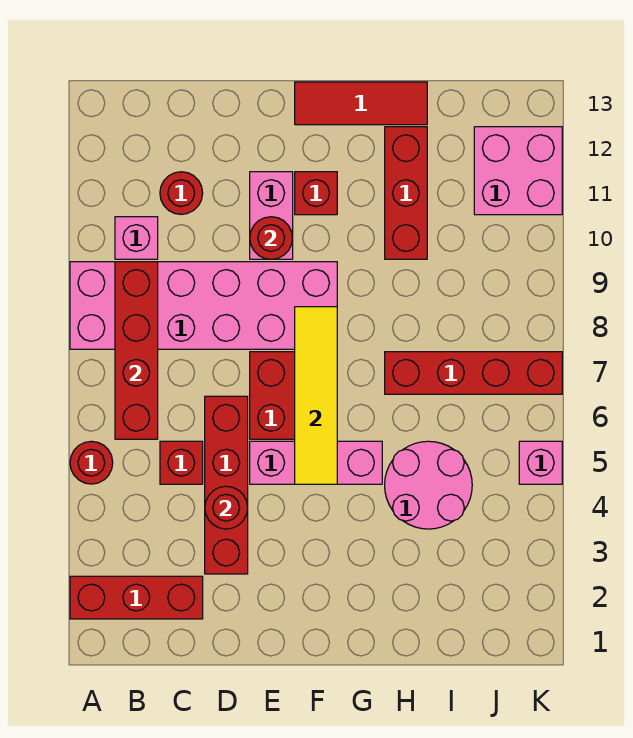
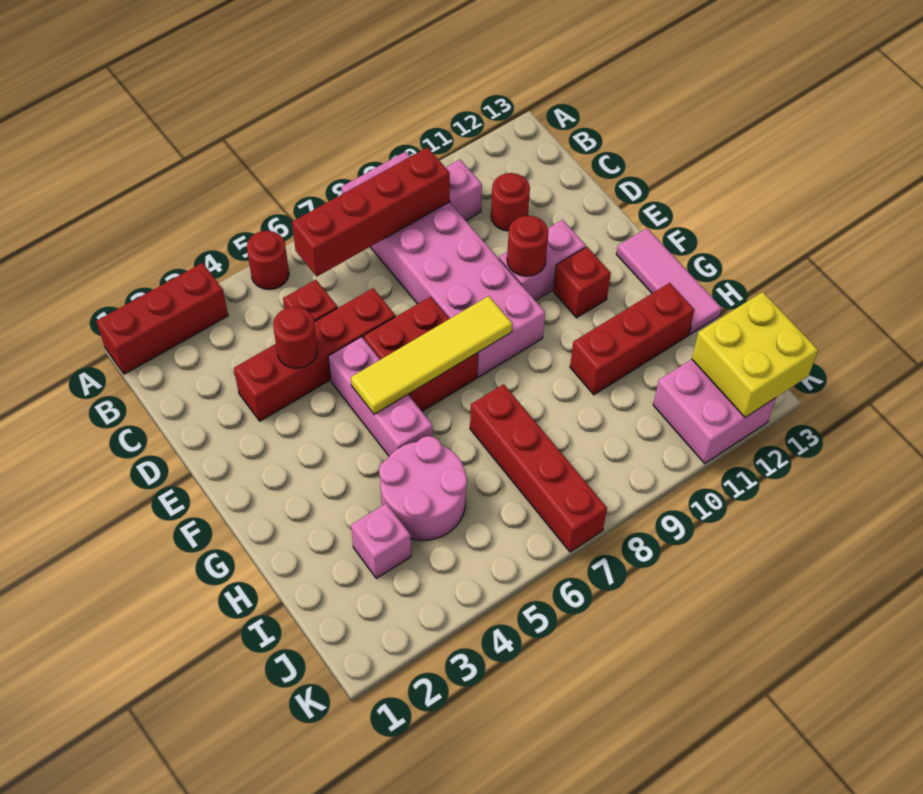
red brick A2:C2 level 1 -> red brick A1:A3 level 1
red tile F13:H13 level 1 -> pink tile F13:H13 level 1
none -> yellow brick J12:K13 level 2
pink brick K5 level 1 -> pink brick I3 level 1

